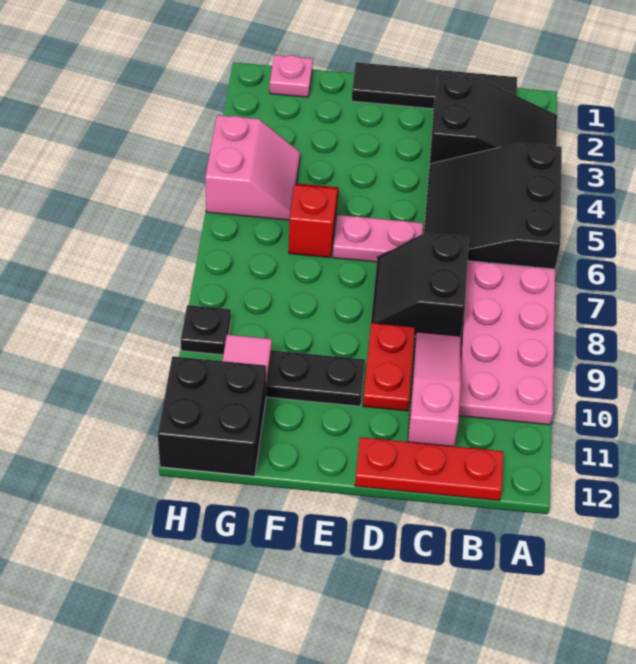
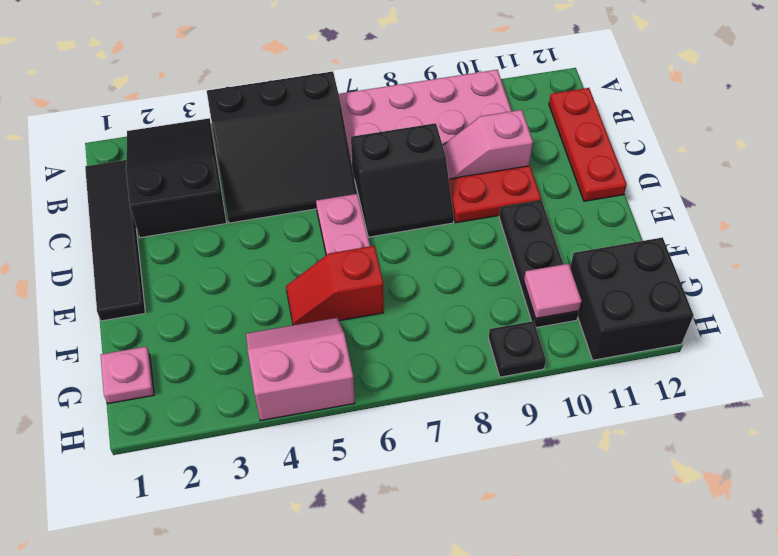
pink slope C9:C11 level 1 top 11 -> pink slope C9:C10 level 1 top 10

